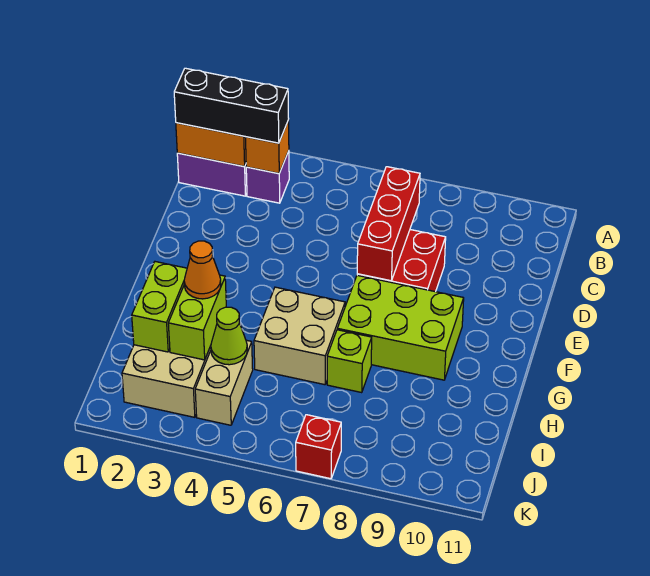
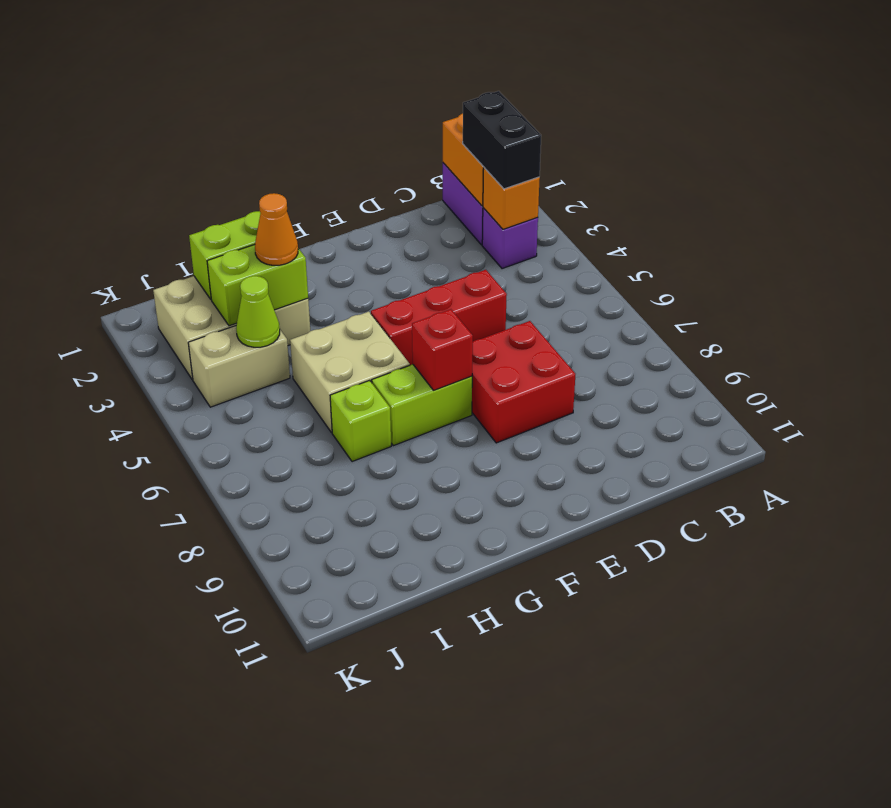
black brick B1:B3 level 3 -> black brick B2:B3 level 3
red brick C7:E7 level 2 -> red brick D5:F5 level 1
lime brick F7:G9 level 1 -> lime brick F7:G7 level 1
red brick K7 level 1 -> red brick F7 level 2

